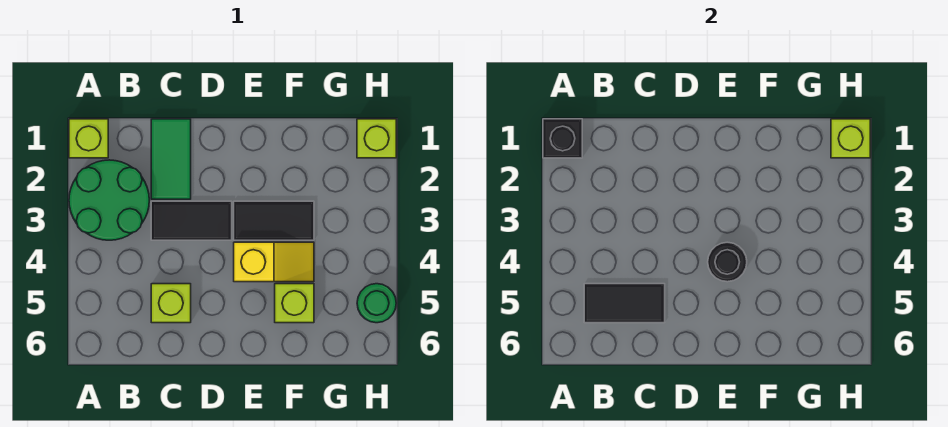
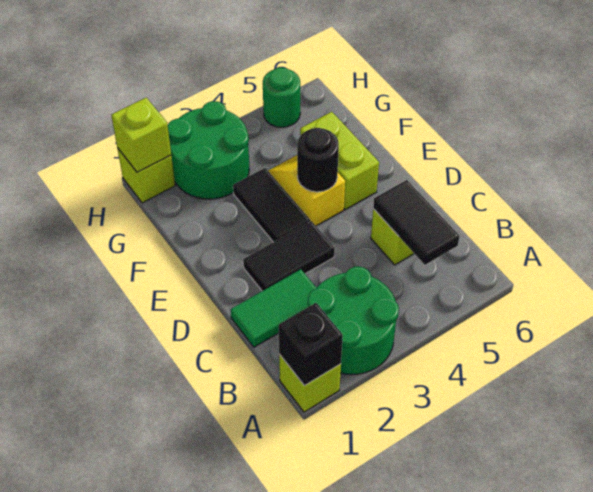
black tile C3:D3 level 1 -> black tile D2:D3 level 1
lime brick F5 level 1 -> lime brick E5:F5 level 1
none -> green round brick G2:H3 level 1

